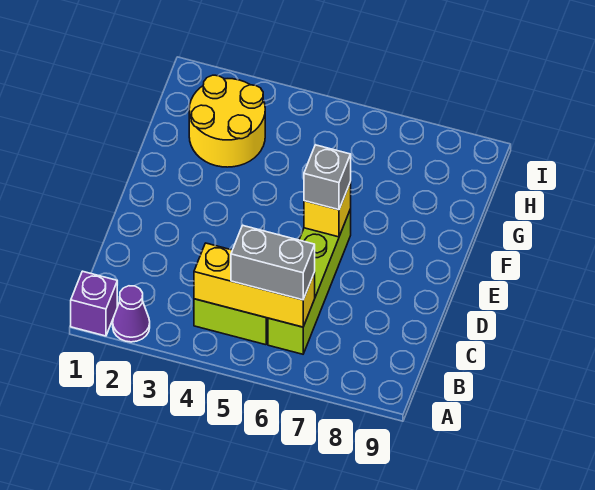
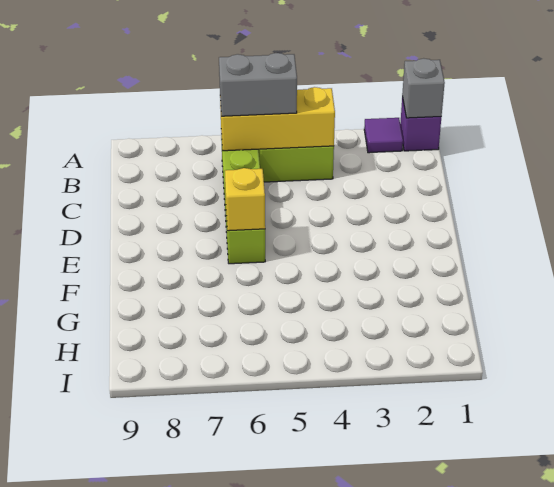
purple cone A2 level 1 -> purple tile A2 level 1
grey brick E6 level 3 -> grey brick A1 level 2
yellow round brick G2:H3 level 1 -> none

